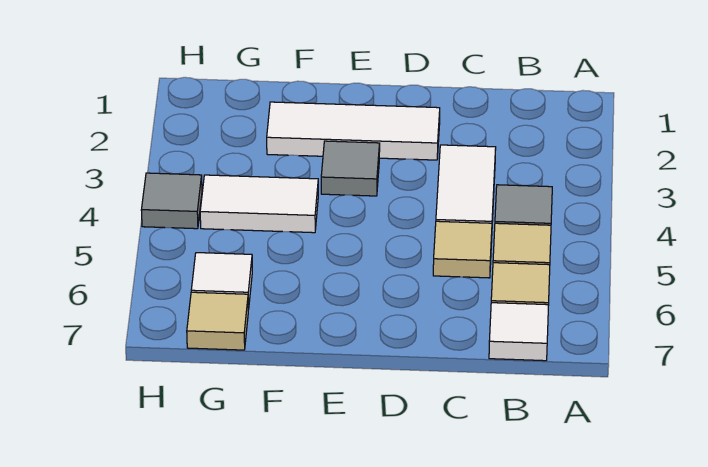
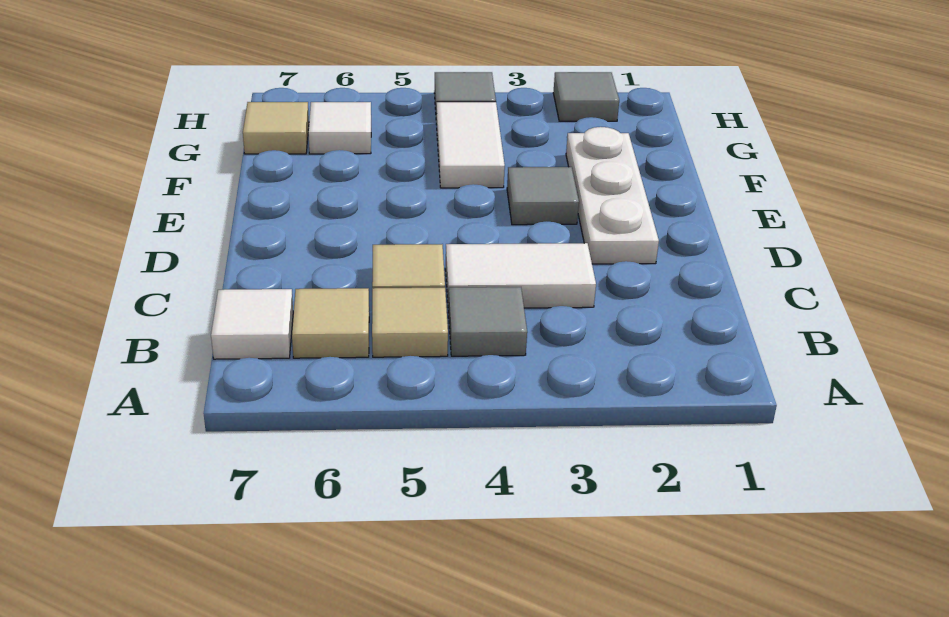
white tile D2:F2 level 1 -> white plate D2:F2 level 1
none -> grey tile H2 level 1

